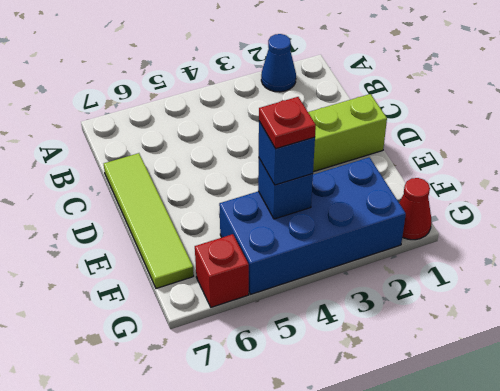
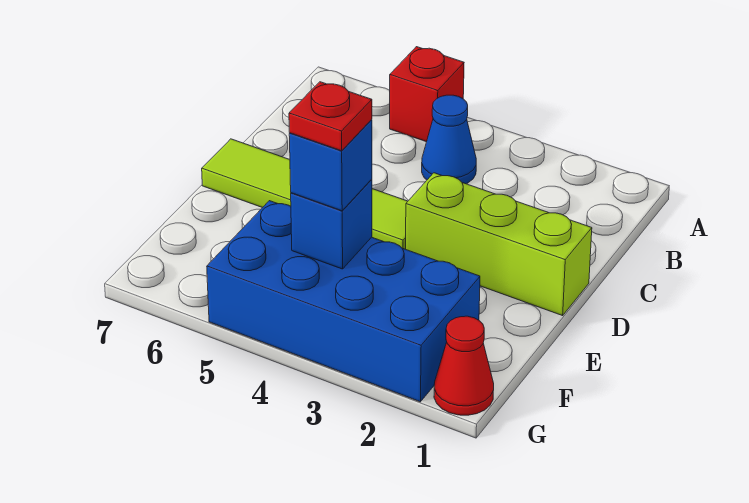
blue cone A2 level 1 -> blue cone B4 level 1
lime tile C7:F7 level 1 -> lime tile D4:D7 level 1
red brick G6 level 1 -> red brick A5 level 1

